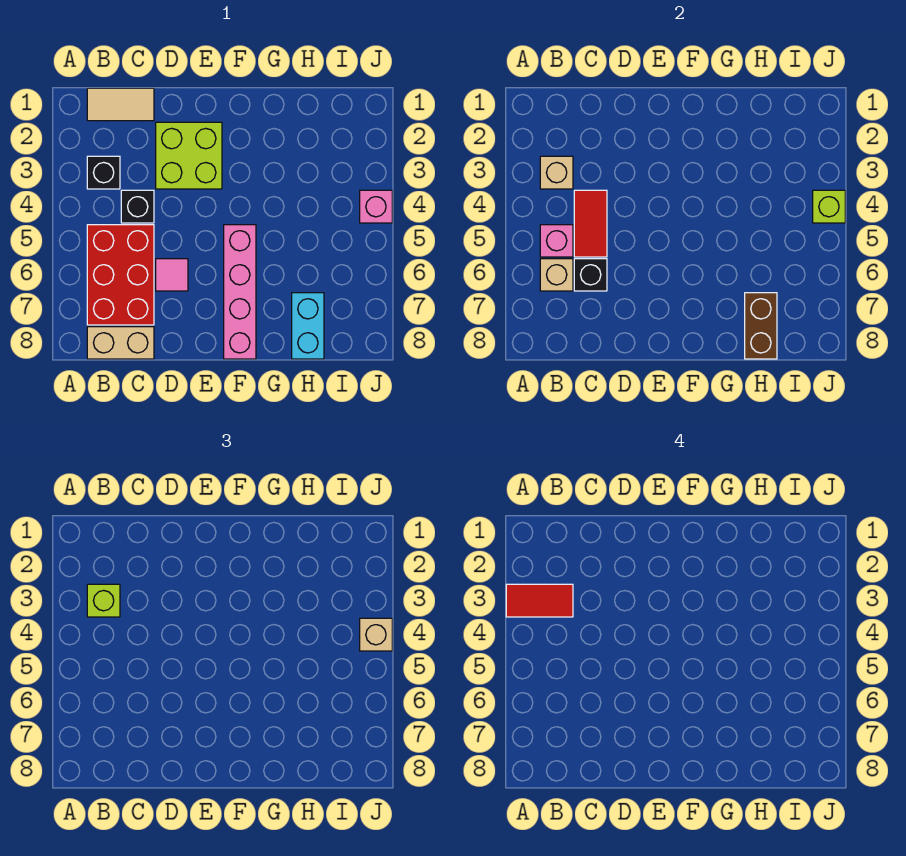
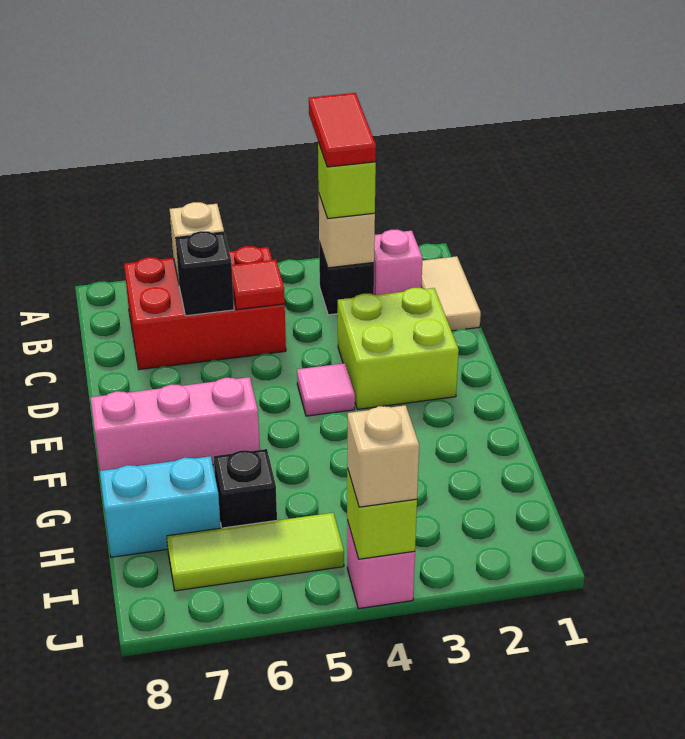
pink brick B5 level 2 -> pink brick B2 level 1
tan brick B8:C8 level 1 -> none
black brick C4 level 1 -> black brick H6 level 1
red tile C4:C5 level 2 -> red tile C5 level 2
pink tile D6 level 1 -> pink tile E4 level 1
pink brick F5:F8 level 1 -> pink brick F6:F8 level 1
brown brick H7:H8 level 2 -> none
none -> lime tile I5:I7 level 1

